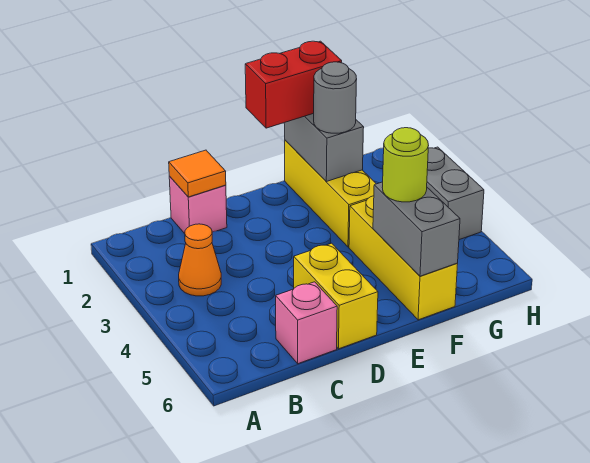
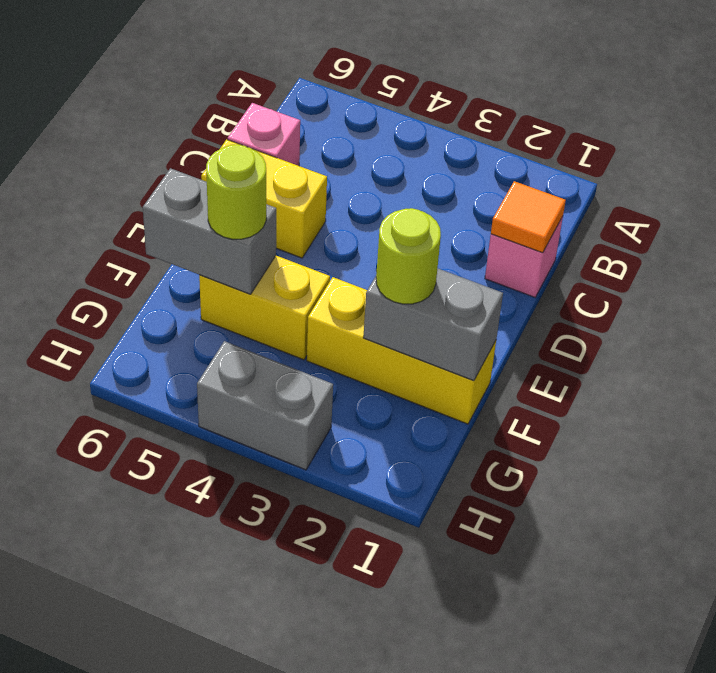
orange cone B3 level 1 -> none
red brick E1:F1 level 3 -> none
grey round brick F2 level 3 -> lime round brick F2 level 3
yellow brick F4:F6 level 1 -> yellow brick F4:F5 level 1

